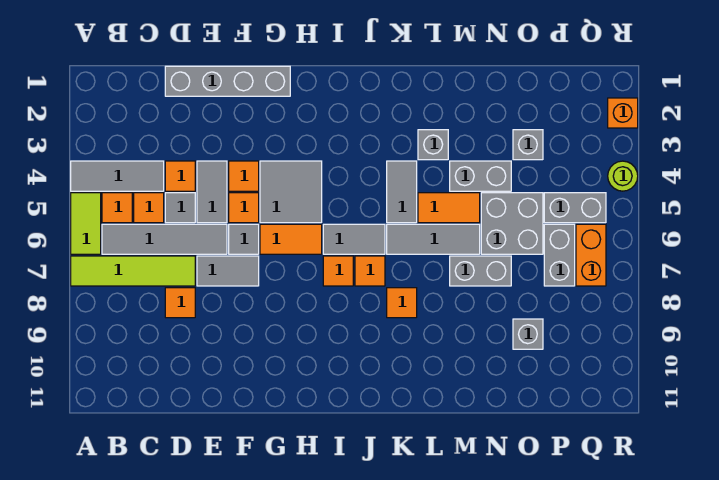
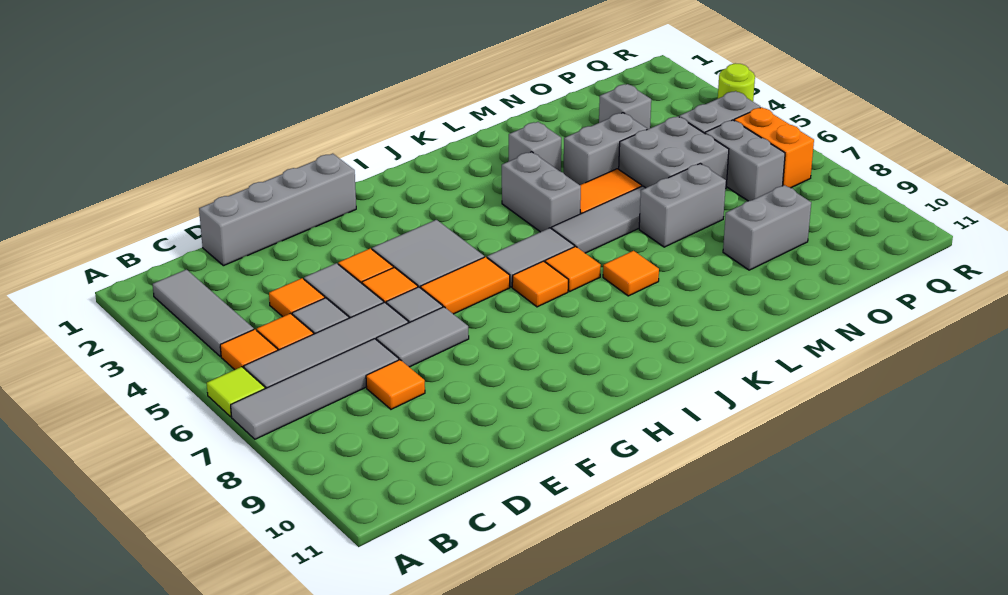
grey tile A4:C4 level 1 -> grey tile B2:B4 level 1
lime tile A5:A6 level 1 -> lime tile A6 level 1
lime tile A7:D7 level 1 -> grey tile A7:D7 level 1
grey tile K4:K5 level 1 -> grey brick K4:K5 level 1
grey brick O9 level 1 -> grey brick N9:O9 level 1
orange brick R2 level 1 -> none

